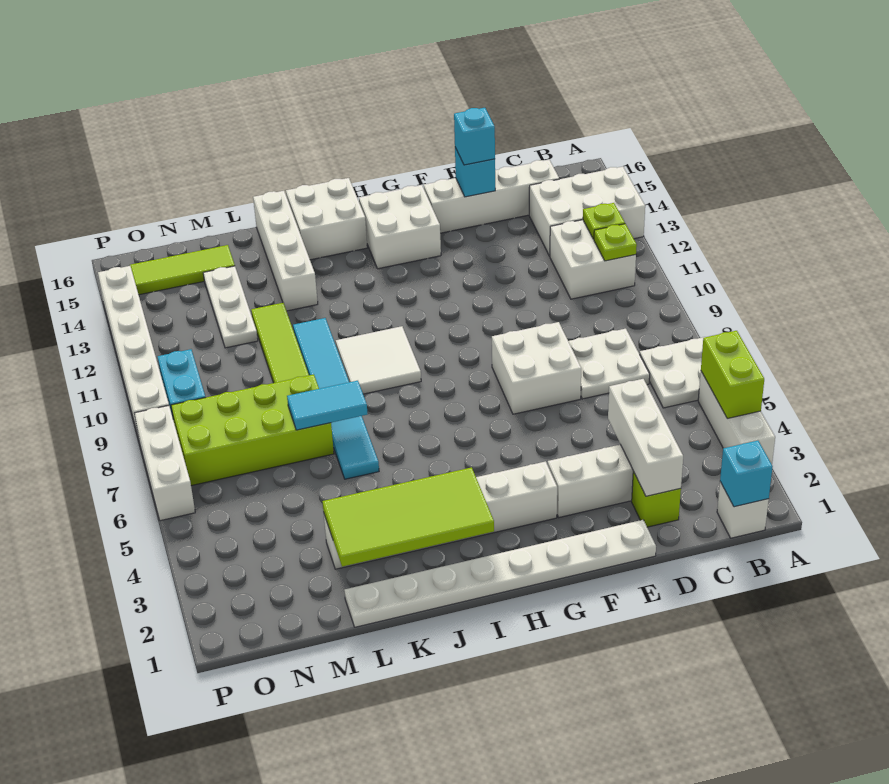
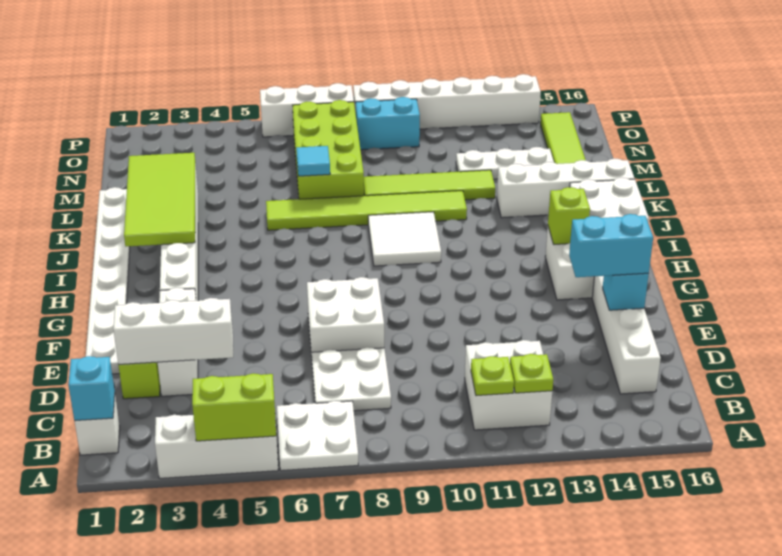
white brick A13:C14 level 1 -> none
cyan brick E15 level 3 -> cyan brick E14:E15 level 3
none -> lime brick H14 level 2
cyan tile K6:K11 level 1 -> lime tile K6:K11 level 1
cyan tile K7:L7 level 2 -> cyan tile L7 level 2

